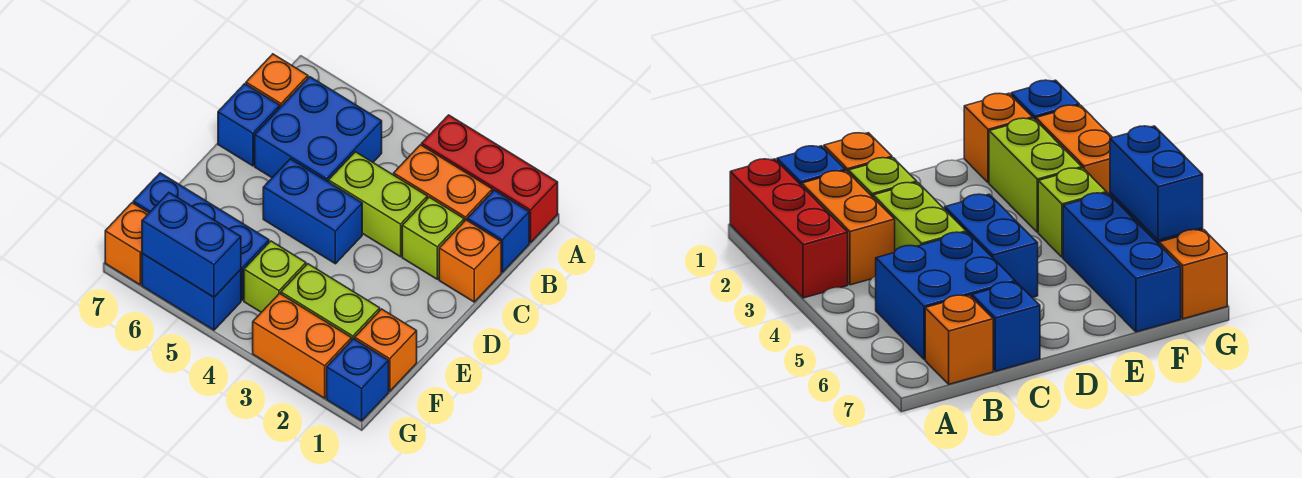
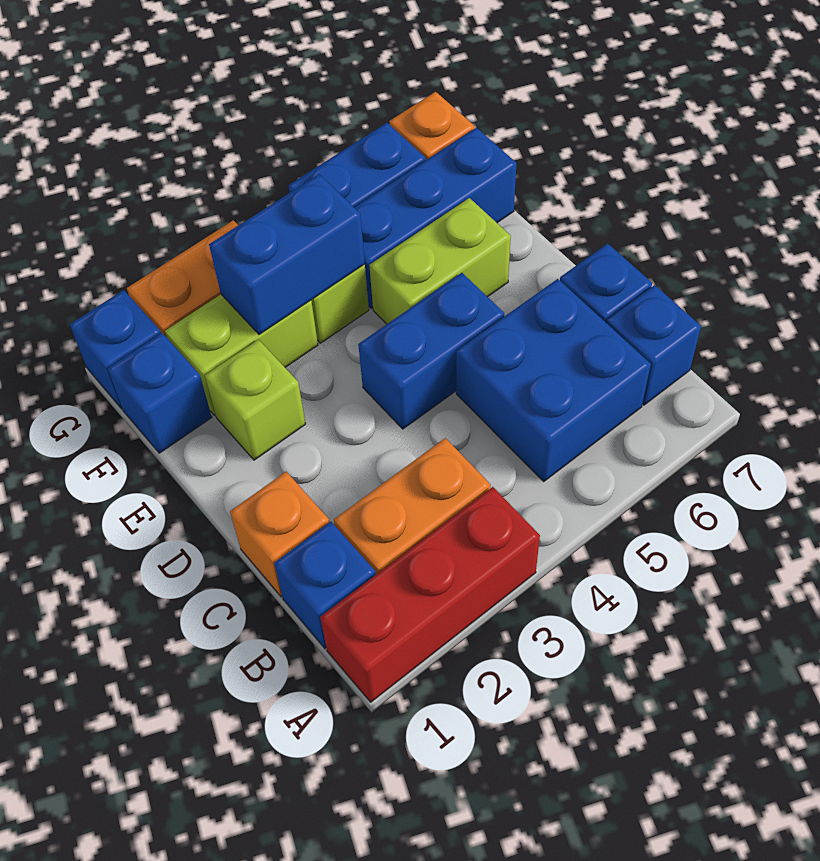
orange brick B7 level 1 -> blue brick B7 level 1
lime brick C2 level 1 -> lime brick E2 level 1
lime brick C3:C4 level 1 -> lime brick E5:E6 level 1
orange brick F1 level 1 -> blue brick F1 level 1
blue brick G5:G6 level 2 -> blue brick F3:F4 level 2

